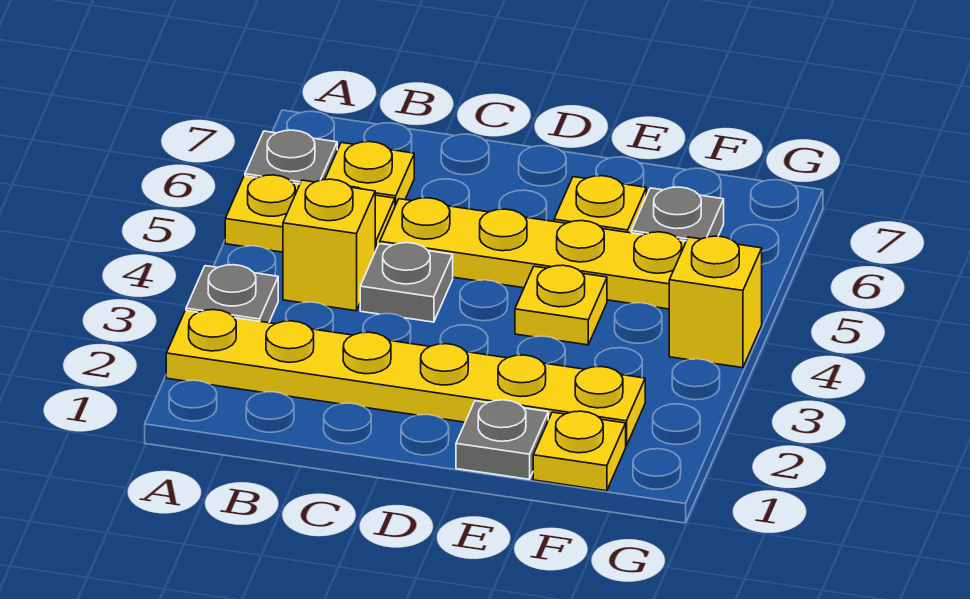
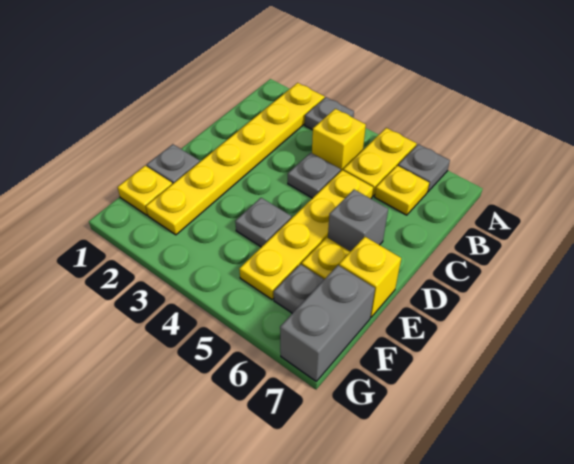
none -> grey brick D6 level 1
yellow plate E4 level 1 -> grey plate E4 level 1
none -> grey brick F7:G7 level 1
yellow brick G4 level 1 -> yellow brick E7 level 1

